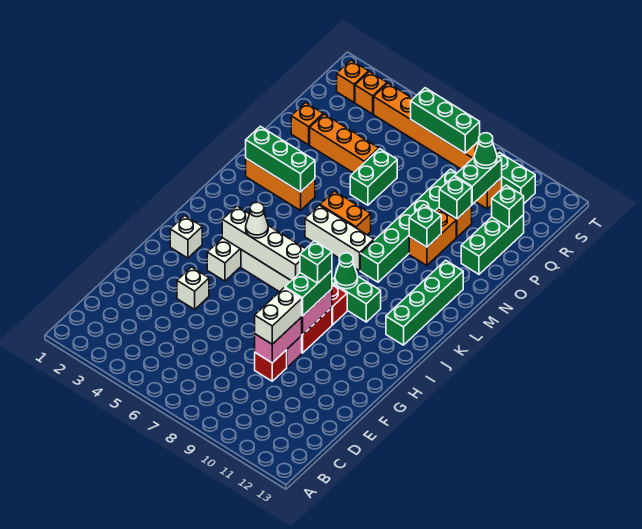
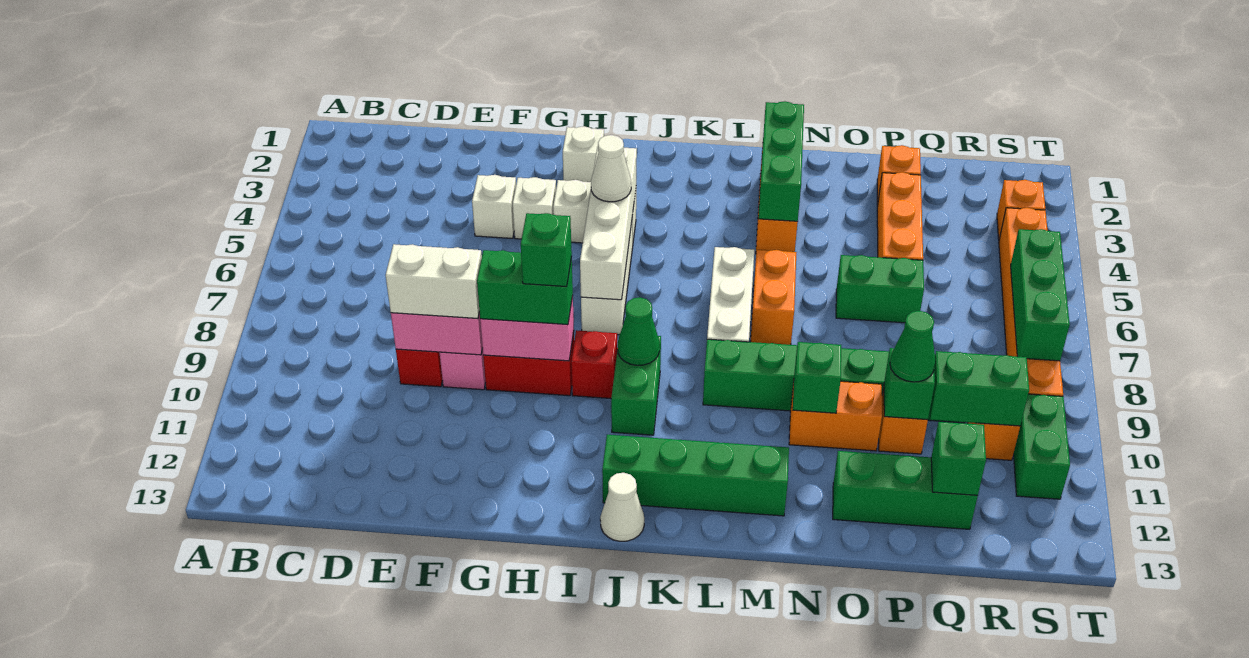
none -> white brick G4 level 1
none -> white cone J13 level 1
green cone R10 level 3 -> green cone P10 level 3
orange brick S2 level 1 -> none

